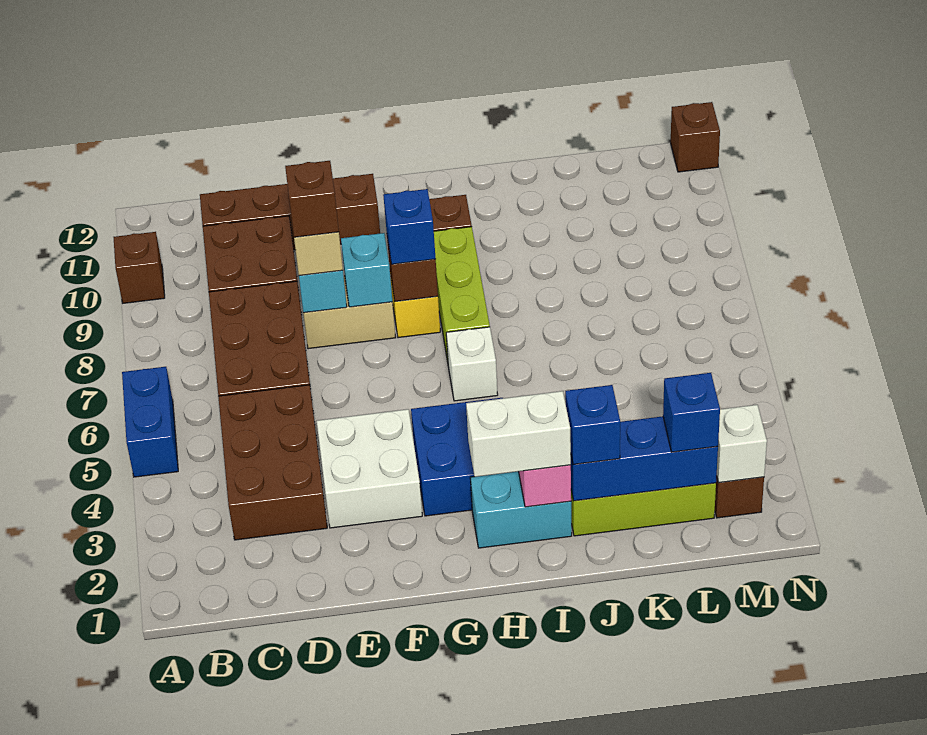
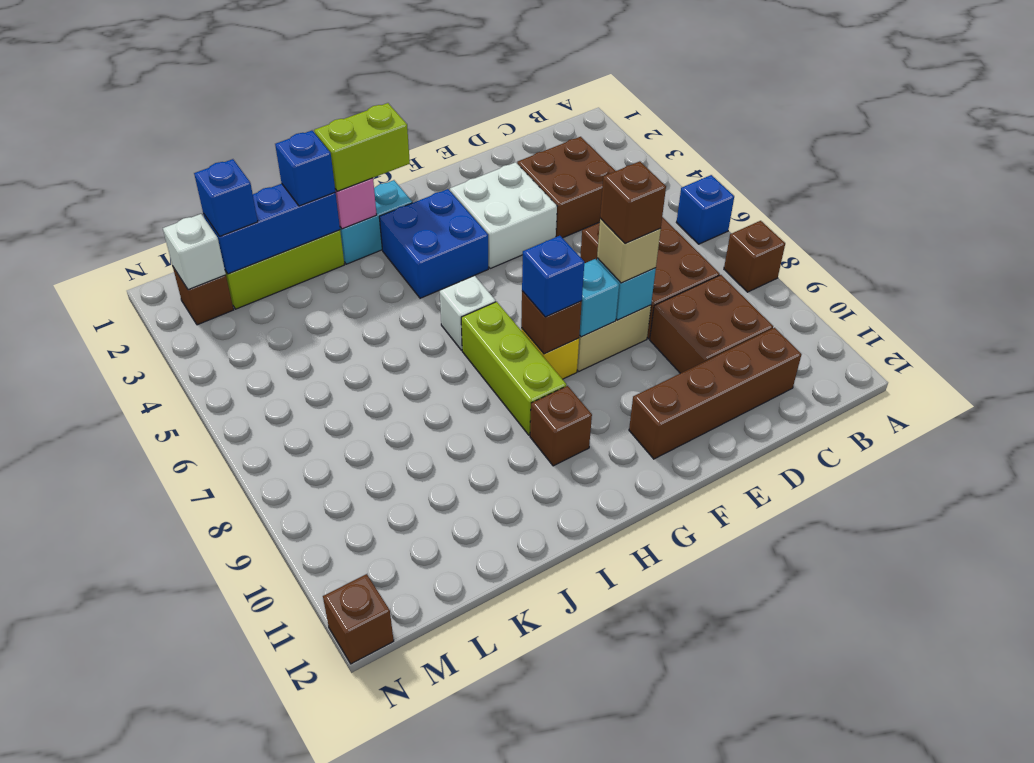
blue brick A5:A6 level 1 -> blue brick A6 level 1
brown brick A10 level 1 -> brown brick A8 level 1
brown brick C3:D5 level 1 -> brown brick C3:D4 level 1
white brick H2:I2 level 3 -> lime brick H2:I2 level 3

